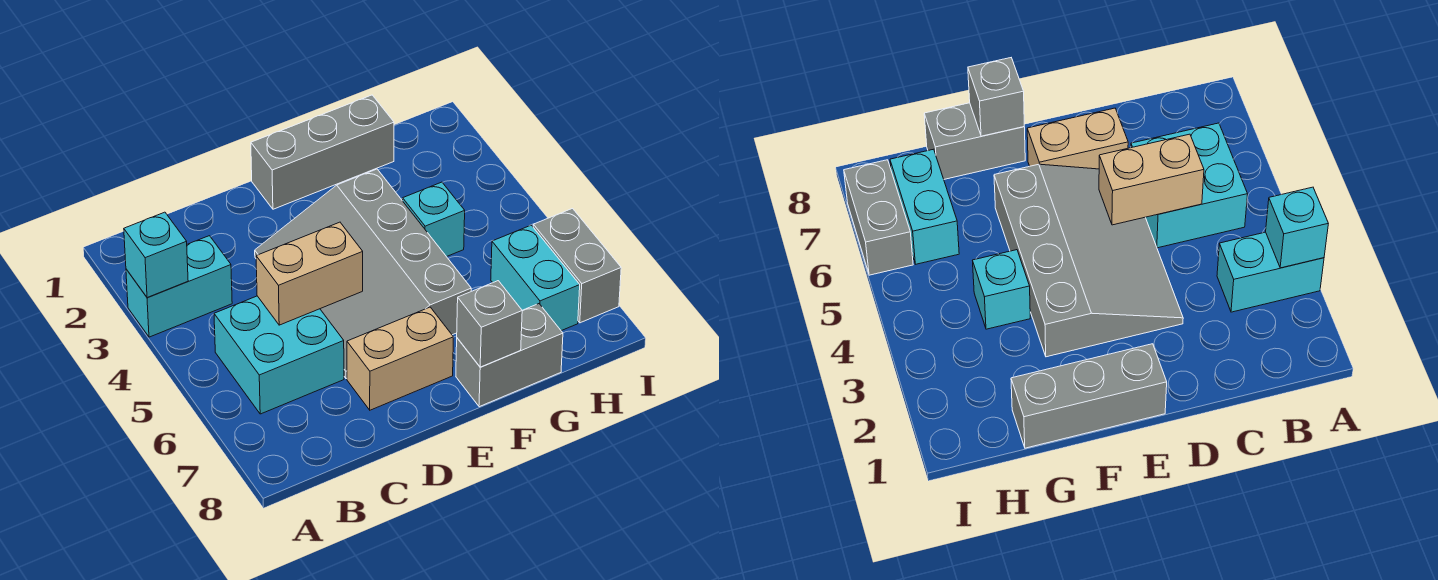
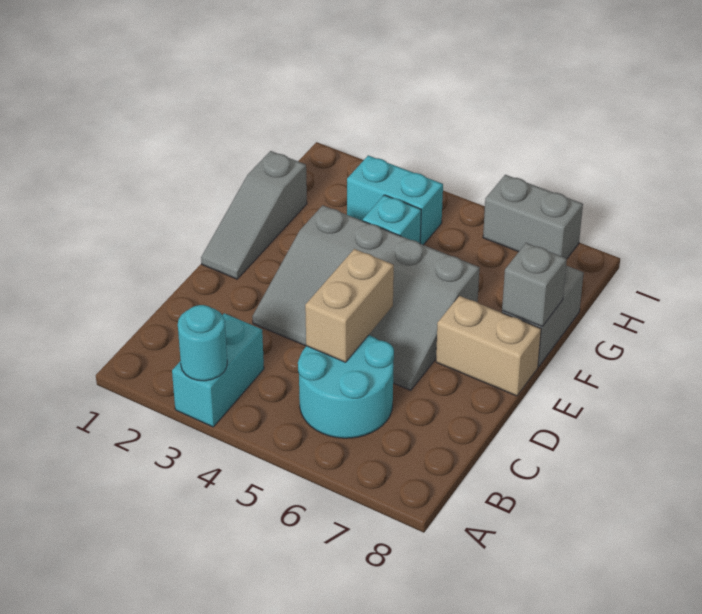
cyan brick A3 level 2 -> cyan round brick A3 level 2
cyan brick B5:C6 level 1 -> cyan round brick B5:C6 level 1
tan brick D7:E7 level 1 -> tan brick E7:E8 level 1
grey brick E1:G1 level 1 -> grey slope E1:G1 level 1 top G
cyan brick H6:H7 level 1 -> cyan brick H3:H4 level 1

